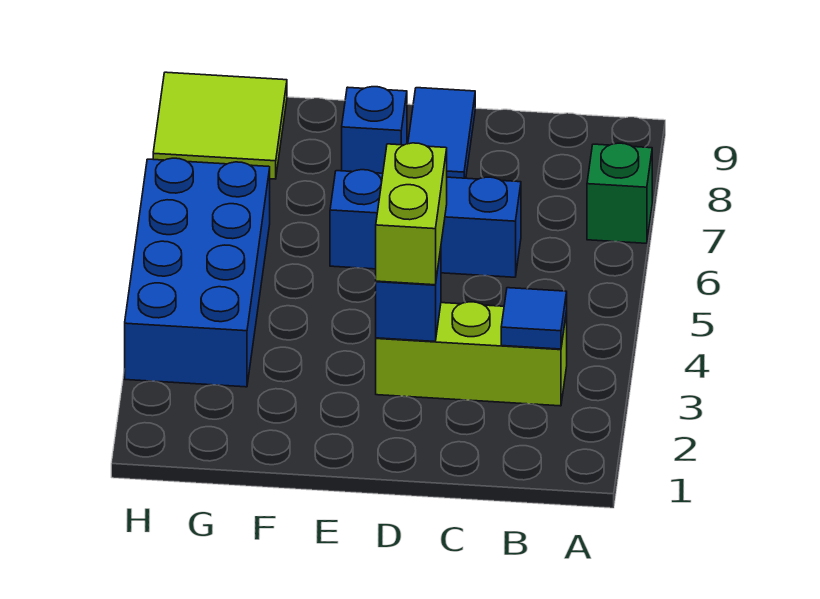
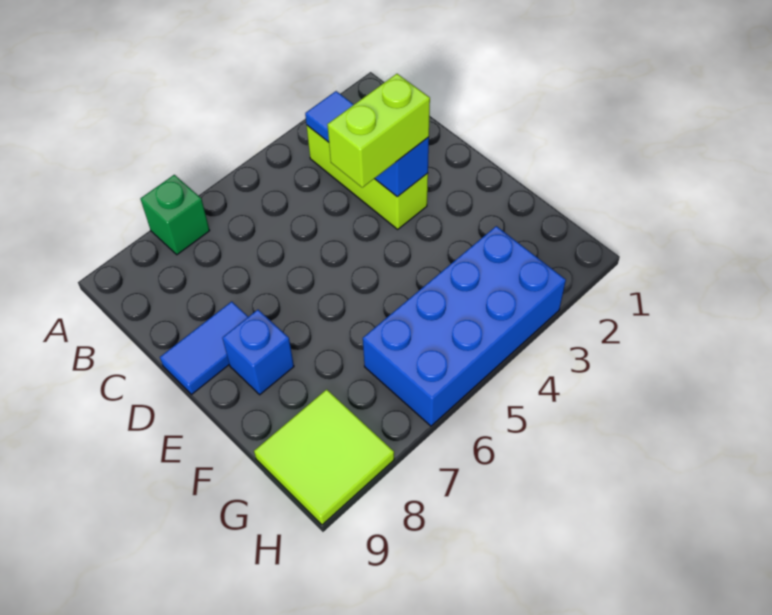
blue brick C6:E6 level 1 -> none

